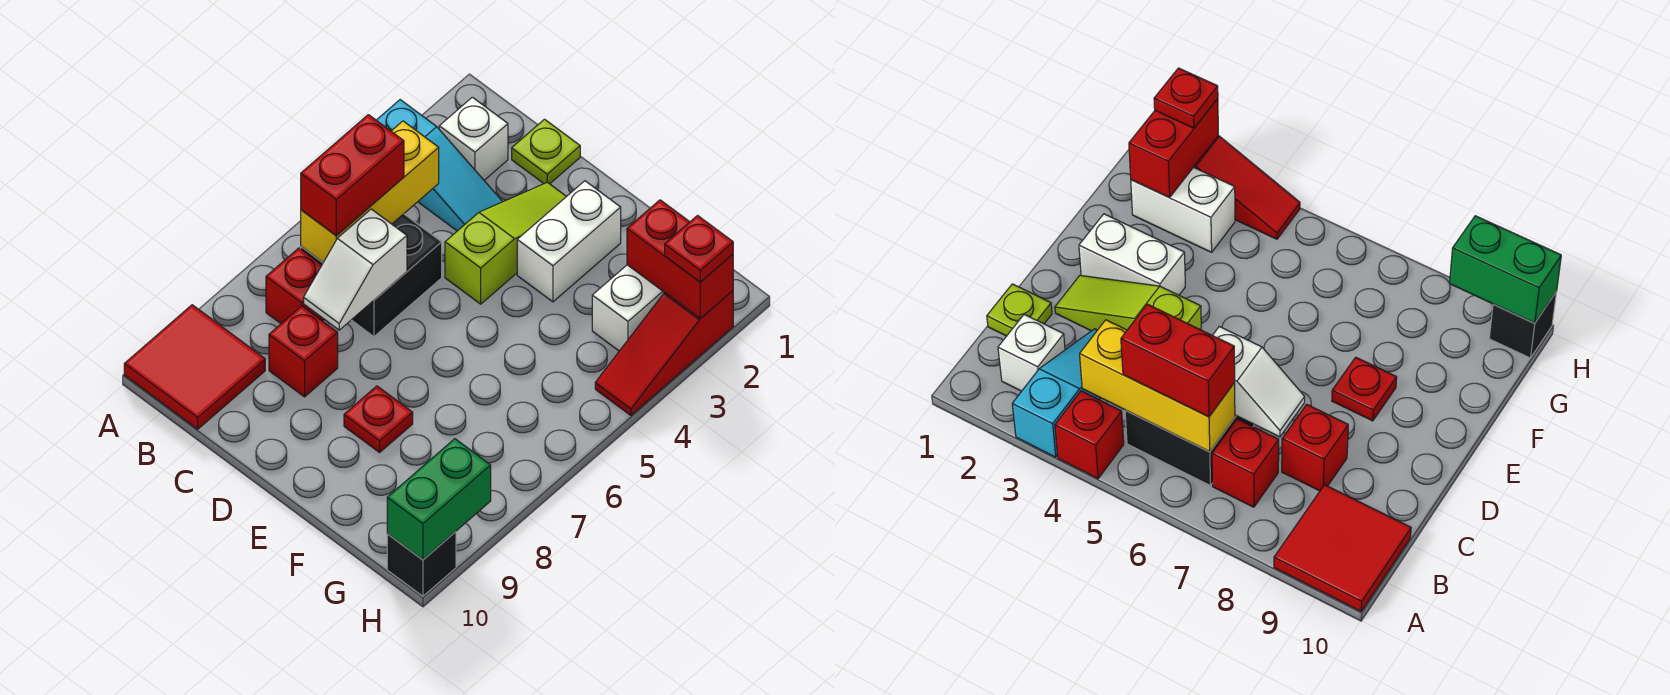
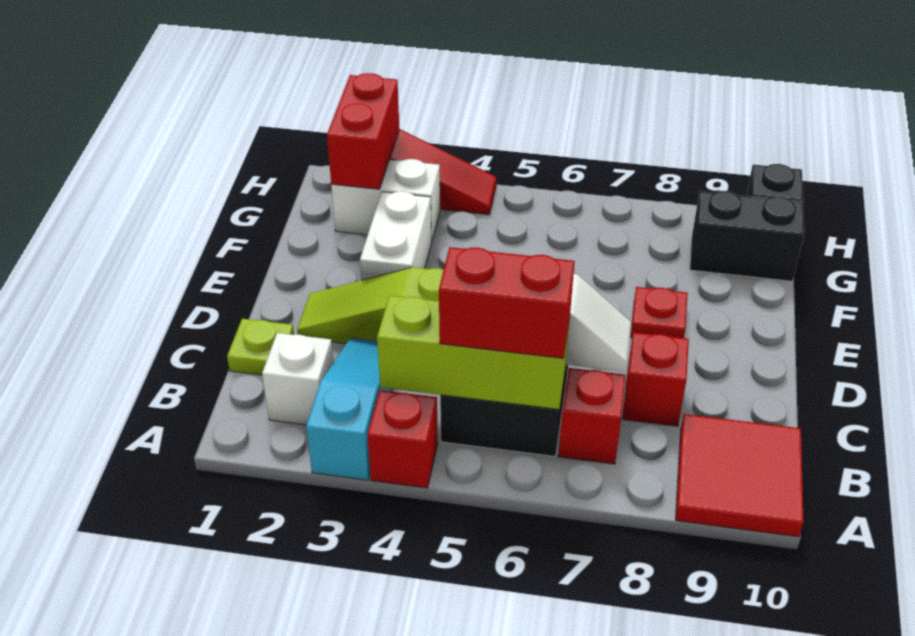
yellow brick B4:B6 level 2 -> lime brick B4:B6 level 2
white brick E2:E3 level 1 -> white brick E3:F3 level 1
none -> black brick G9:G10 level 1
red plate H2 level 3 -> none
green brick H9:H10 level 2 -> none

